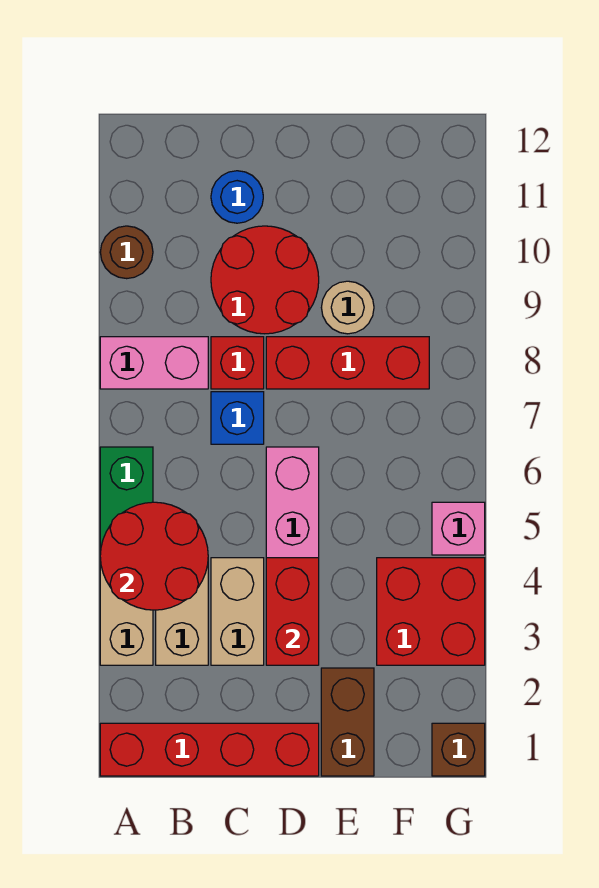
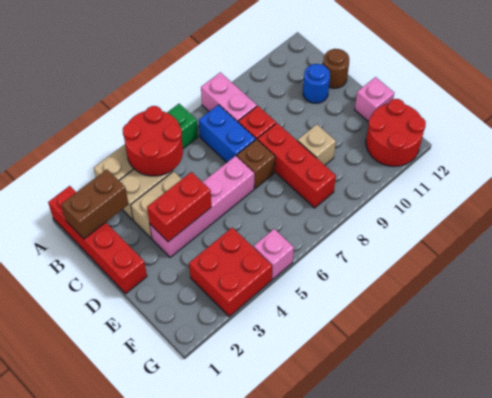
brown round brick A10 level 1 -> brown round brick C12 level 1
blue brick C7 level 1 -> blue brick B7:C7 level 1
red round brick C9:D10 level 1 -> red round brick F11:G12 level 1
brown brick E1:E2 level 1 -> brown brick B1:B2 level 2
tan round brick E9 level 1 -> tan brick E9 level 1
none -> pink brick E12 level 1
brown brick G1 level 1 -> brown brick D7 level 1

